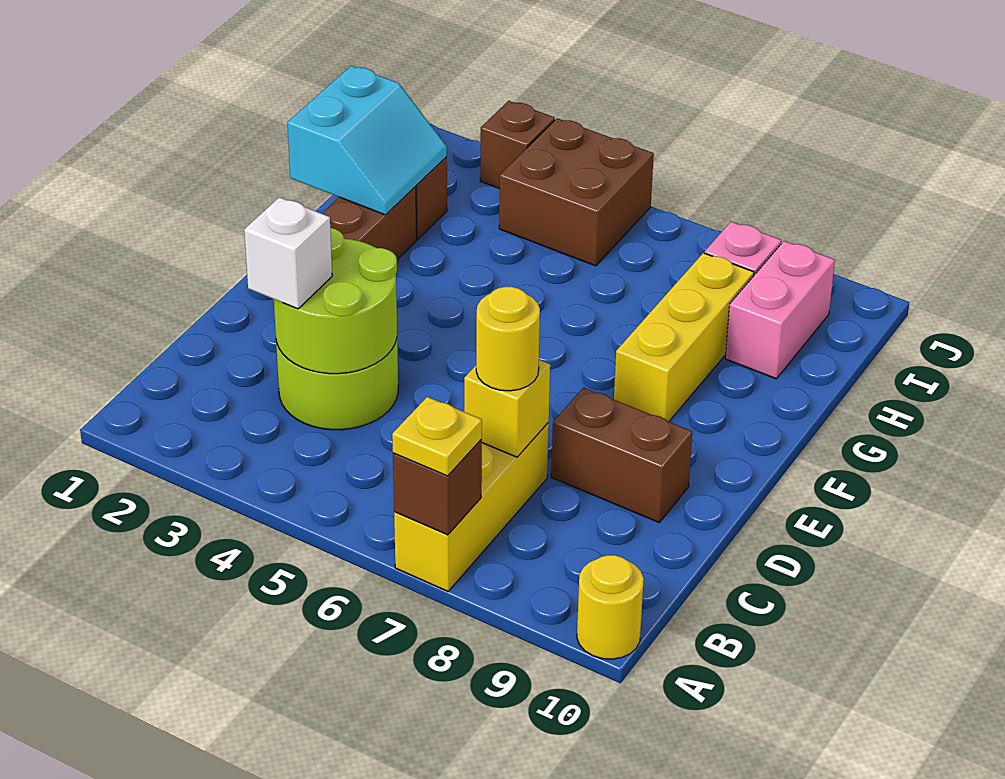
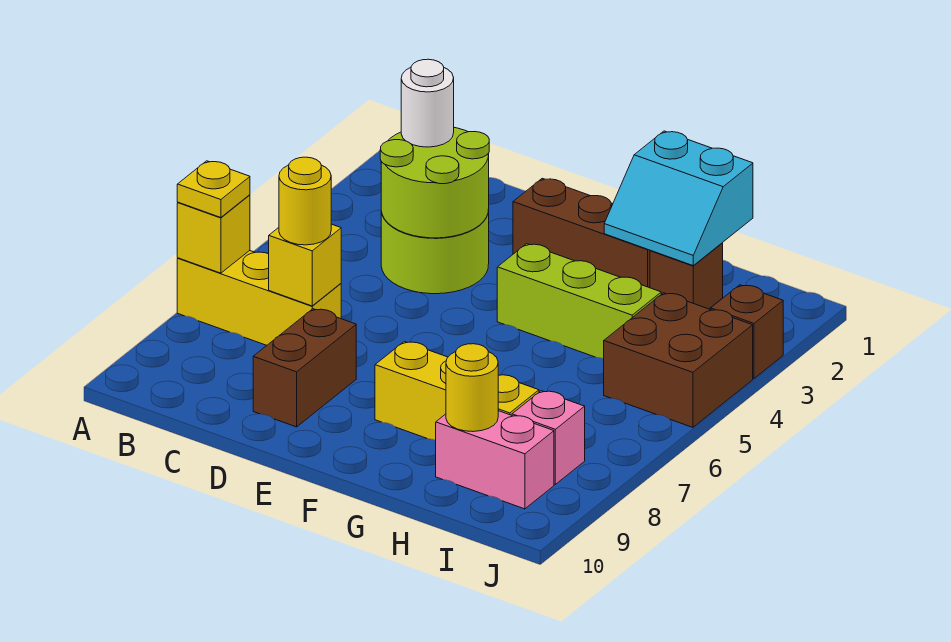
brown brick A7 level 2 -> yellow brick A7 level 2
yellow round brick A10 level 1 -> yellow round brick H9 level 2
white brick C3 level 3 -> white round brick C3 level 3
none -> lime brick F4:H4 level 1

